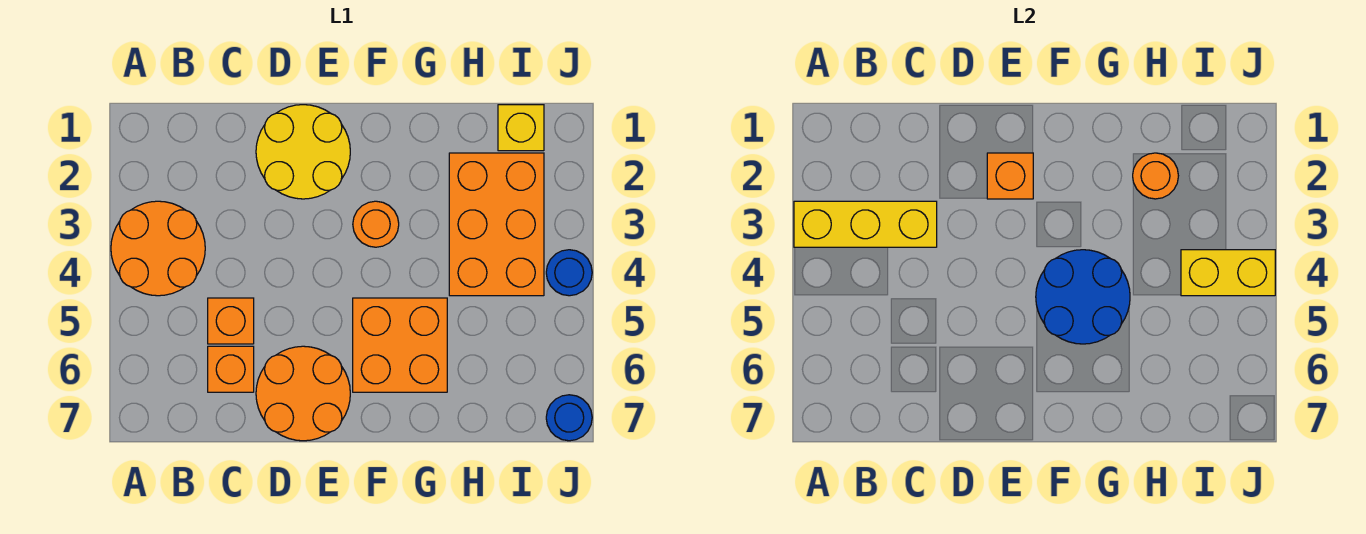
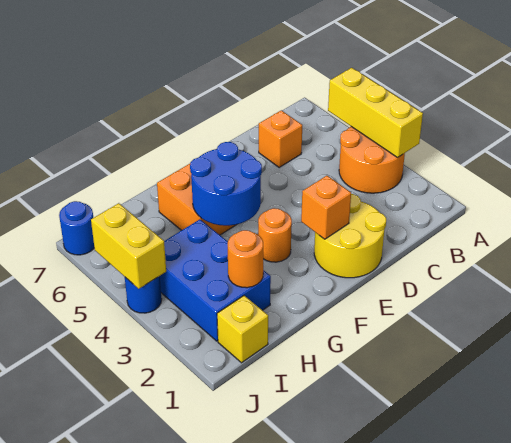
yellow brick A3:C3 level 2 -> yellow brick A3:A5 level 2
orange brick C5 level 1 -> none
orange round brick D6:E7 level 1 -> none
orange brick H2:I4 level 1 -> blue brick H2:I4 level 1
yellow brick I4:J4 level 2 -> yellow brick J4:J5 level 2

